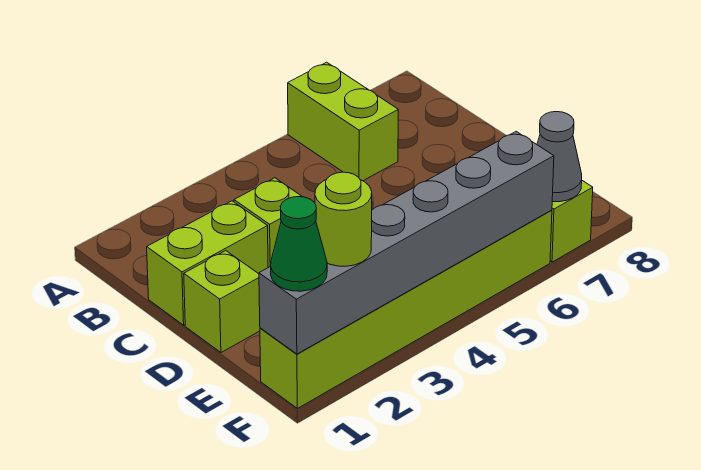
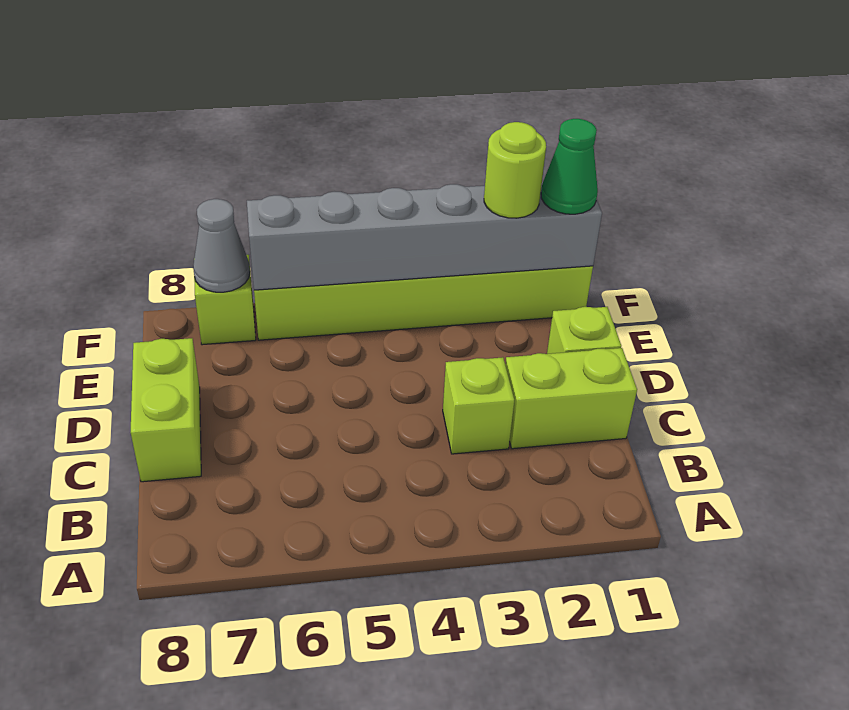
lime brick A6:B6 level 1 -> lime brick C8:D8 level 1

